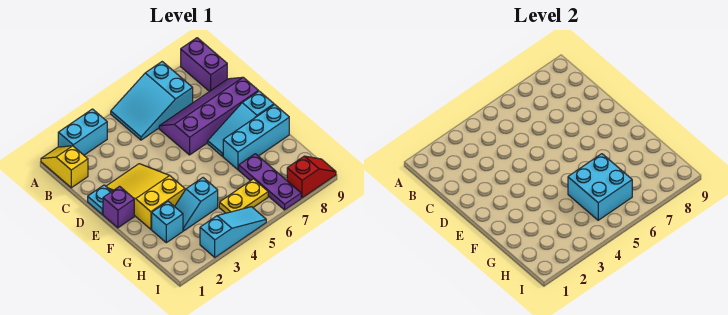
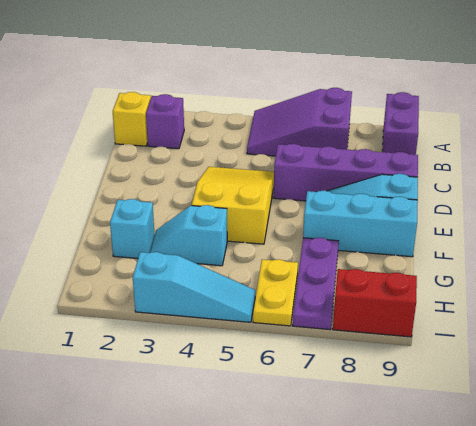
cyan brick A2:A3 level 1 -> none
cyan slope A5:B7 level 1 top 7 -> purple slope A5:B7 level 1 top 7
cyan plate D1 level 1 -> none
yellow slope D2:F3 level 1 top F -> yellow slope D4:F5 level 1 top F
purple brick E1 level 1 -> purple brick B2 level 1
cyan brick G5:H6 level 2 -> none
yellow plate H5:H6 level 1 -> yellow plate H6:I6 level 1
red slope I8:I9 level 1 top 8 -> red brick I8:I9 level 1

